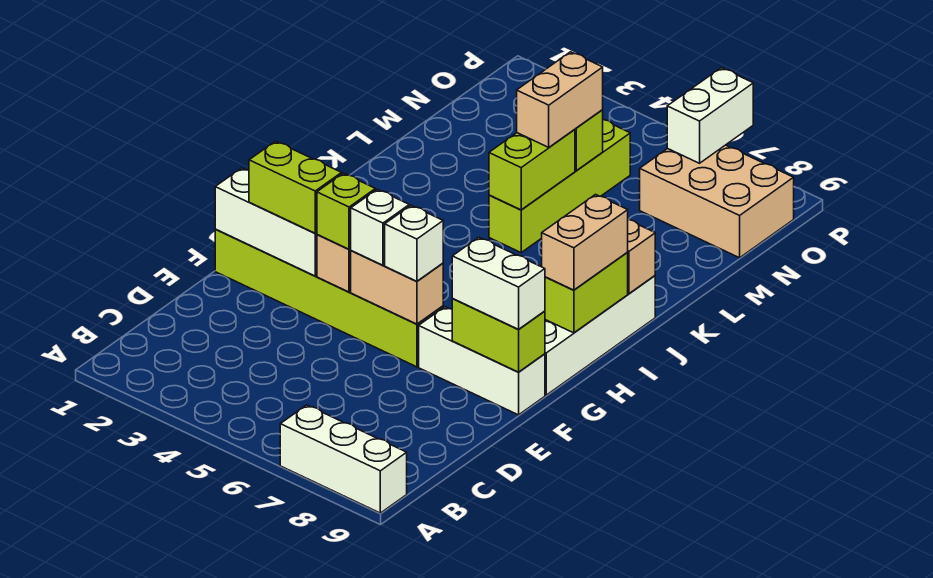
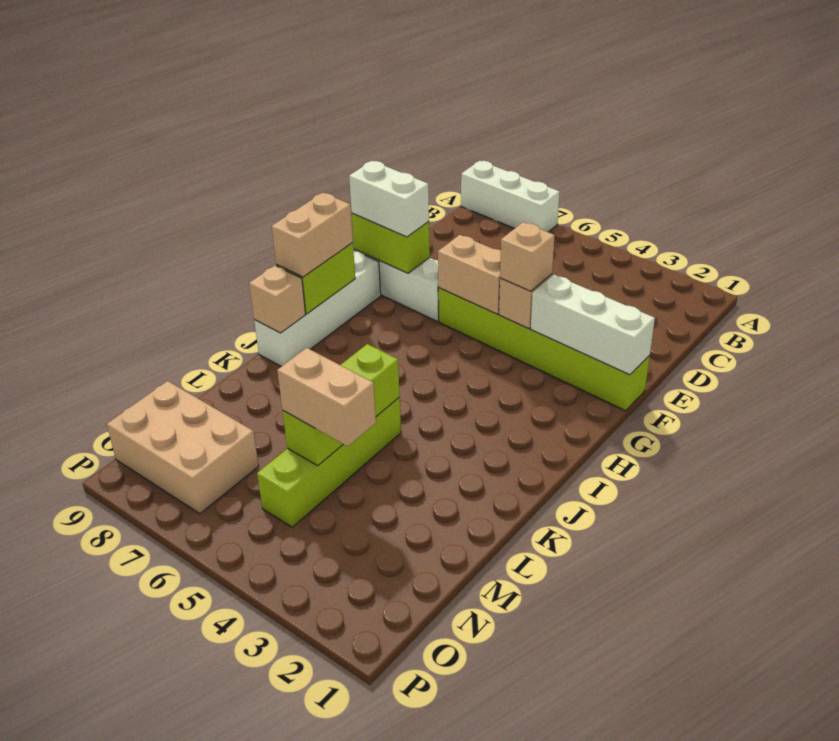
lime brick F2:F3 level 3 -> none
lime brick F4 level 3 -> tan brick F4 level 3
white brick F5 level 3 -> none
white brick F6 level 3 -> none
tan brick L5:M5 level 3 -> tan brick M4:M5 level 3
white brick O7:P7 level 2 -> none

